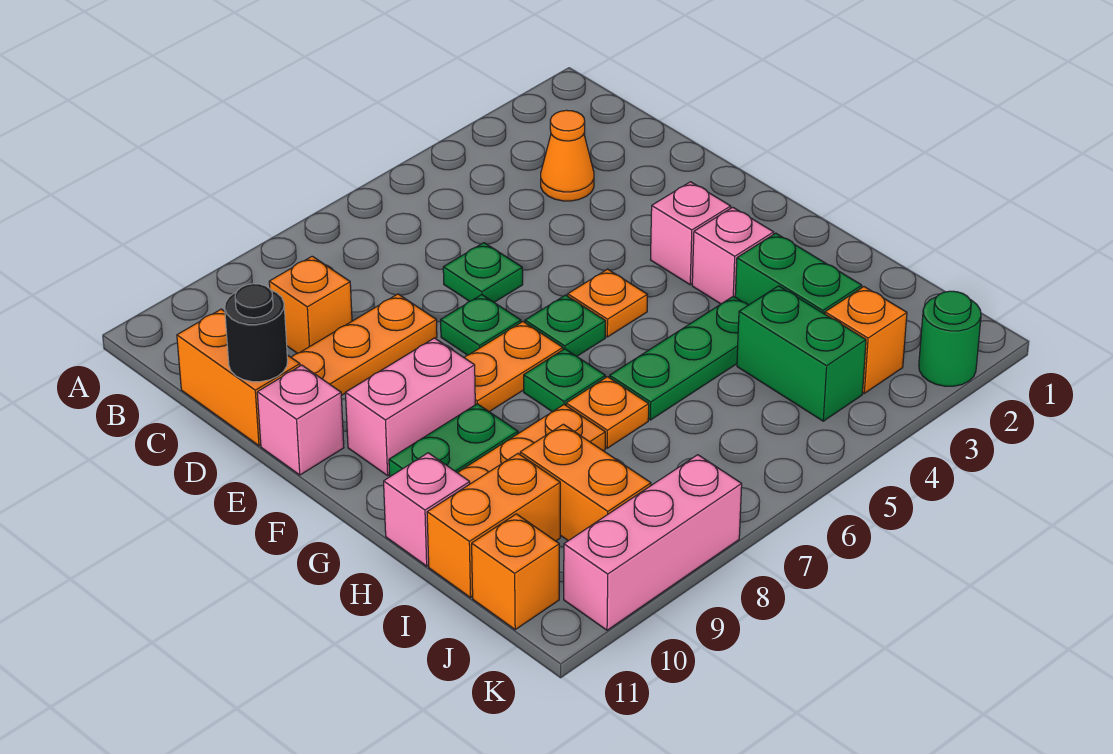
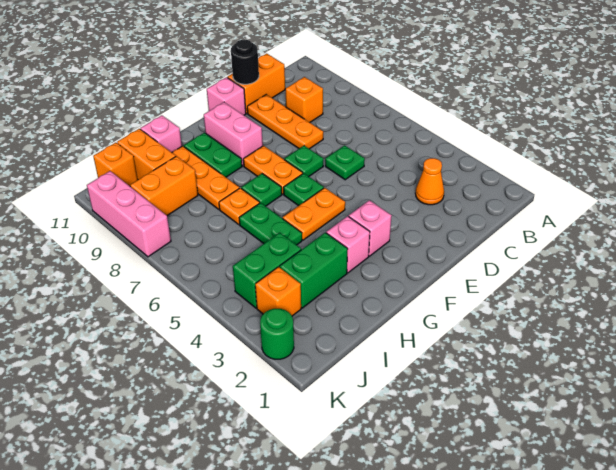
orange plate F5 level 1 -> orange plate F5:G5 level 1
green plate H4:H6 level 1 -> green plate H5:H6 level 1

